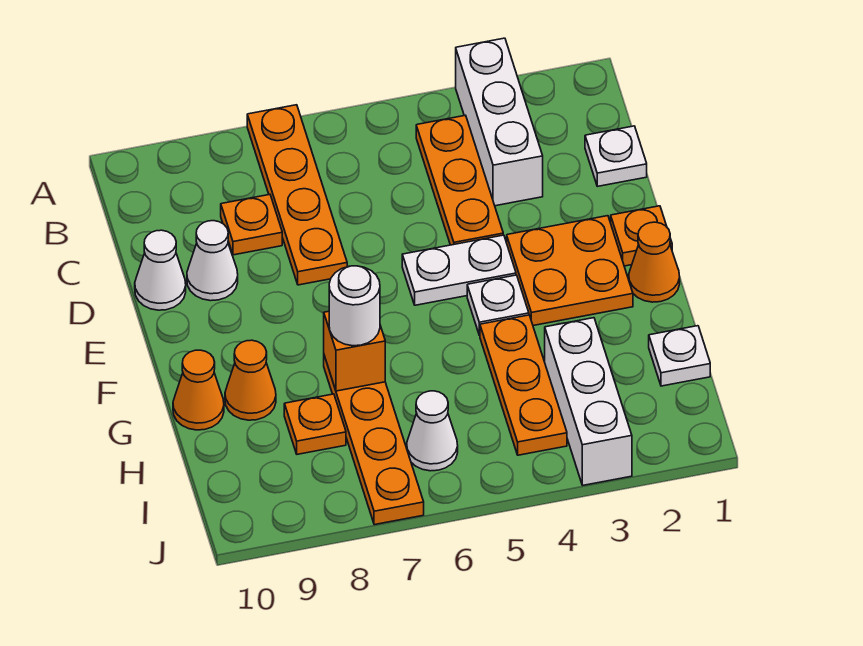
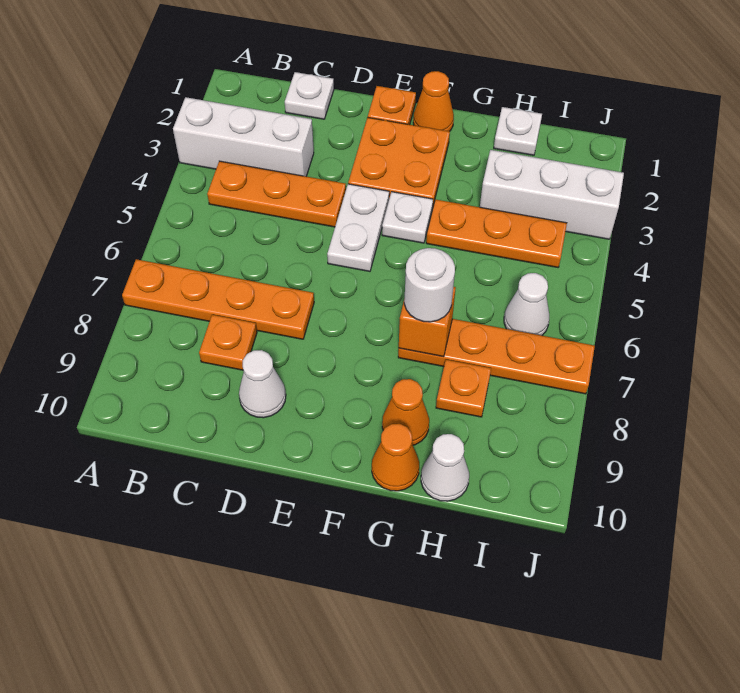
white cone D10 level 1 -> white cone H10 level 1

